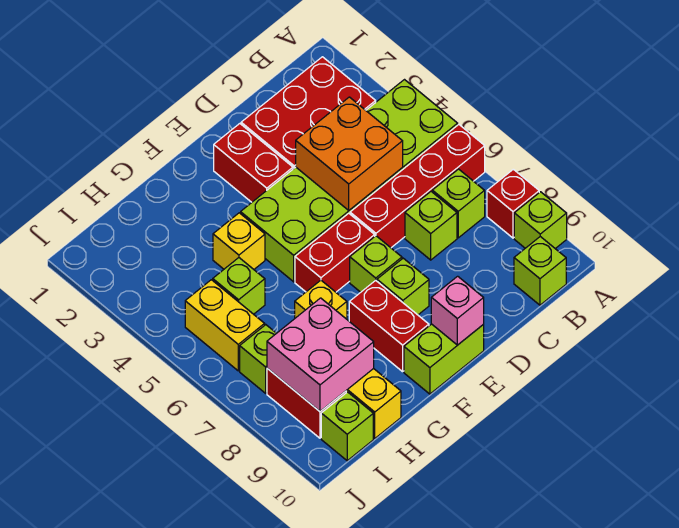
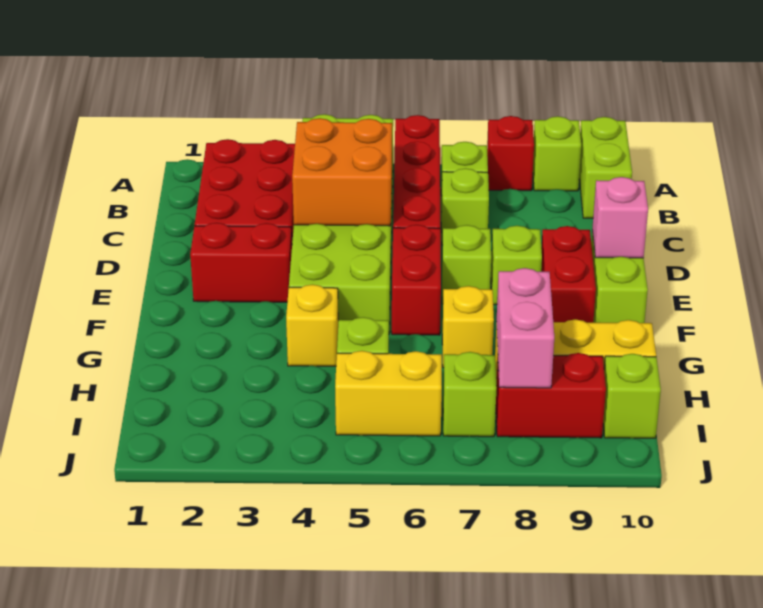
lime brick B10 level 1 -> lime brick A10:B10 level 1
red brick F8:F9 level 1 -> red brick E9:F9 level 1
pink brick H8:I9 level 2 -> pink brick H8:I8 level 2

